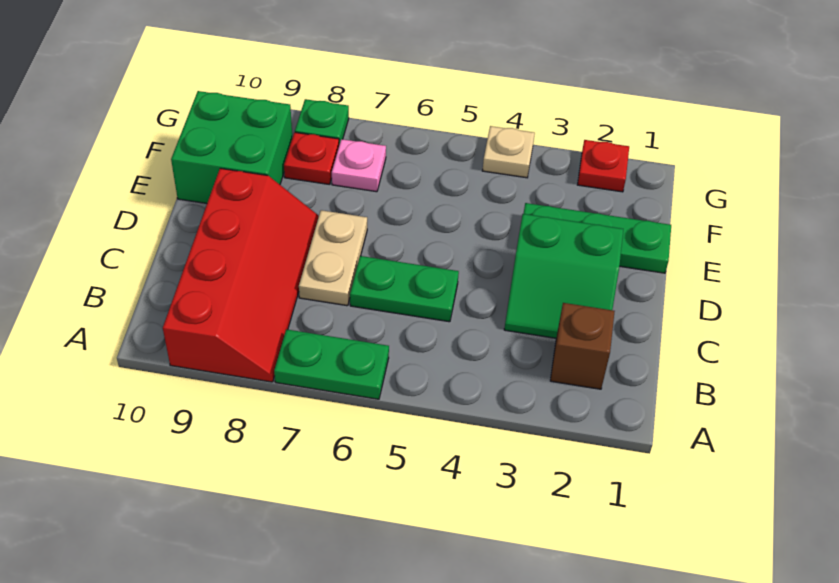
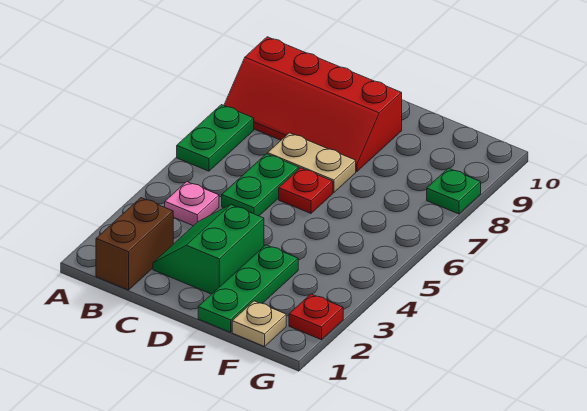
brown brick B2 level 1 -> brown brick B1:B2 level 1
green brick E9:F10 level 1 -> none
pink plate F7 level 1 -> pink plate B4 level 1
red plate F8 level 1 -> red plate D6 level 1
tan plate G4 level 1 -> tan plate F1 level 1

